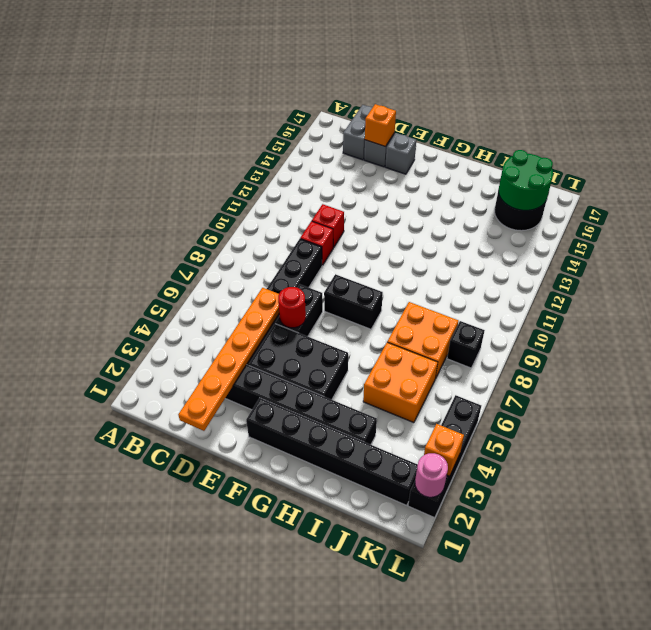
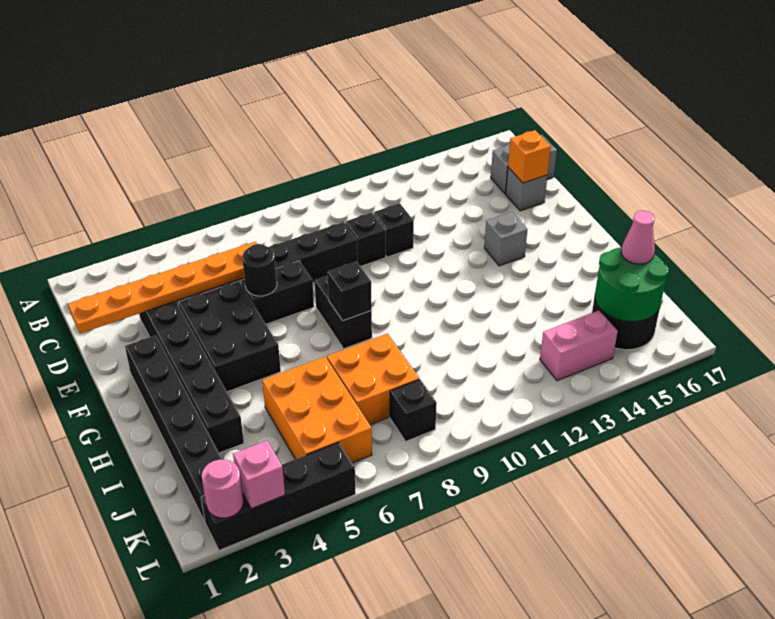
red brick D10 level 1 -> black brick D10 level 1
red brick D11 level 1 -> black brick D11 level 1
red round brick E6 level 2 -> black round brick E6 level 2
grey brick E16 level 1 -> grey brick F14 level 1
none -> black brick G8 level 2
orange brick I5:J6 level 1 -> orange brick I5:K6 level 1
none -> pink cone J16 level 3
none -> pink brick K13:K14 level 1
orange brick L3 level 2 -> pink brick L3 level 2

